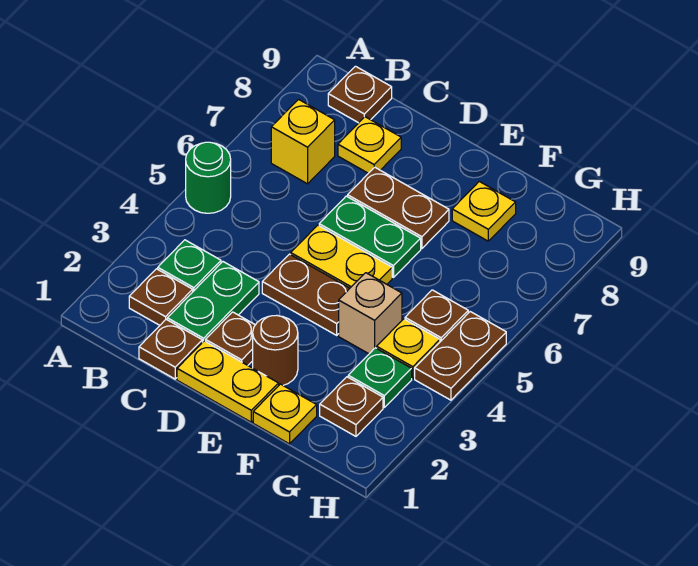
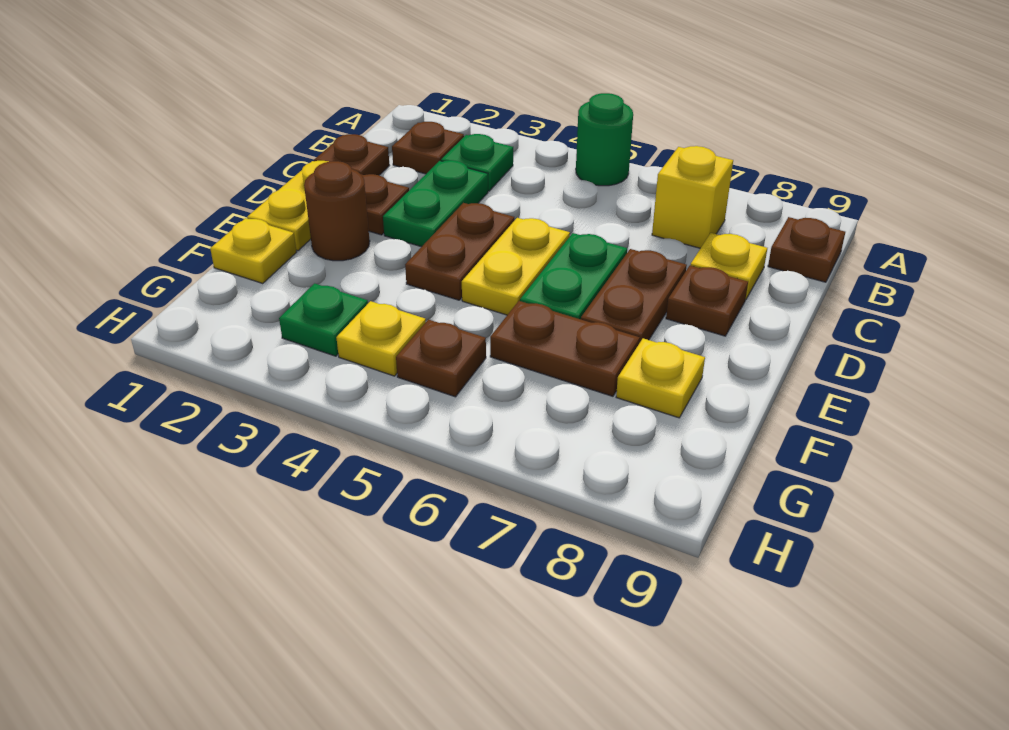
green plate C2:C3 level 1 -> green plate C3:D3 level 1
tan brick F4 level 1 -> none
brown plate G2 level 1 -> brown plate D8 level 1
brown plate H4:H5 level 1 -> brown plate F6:F7 level 1

